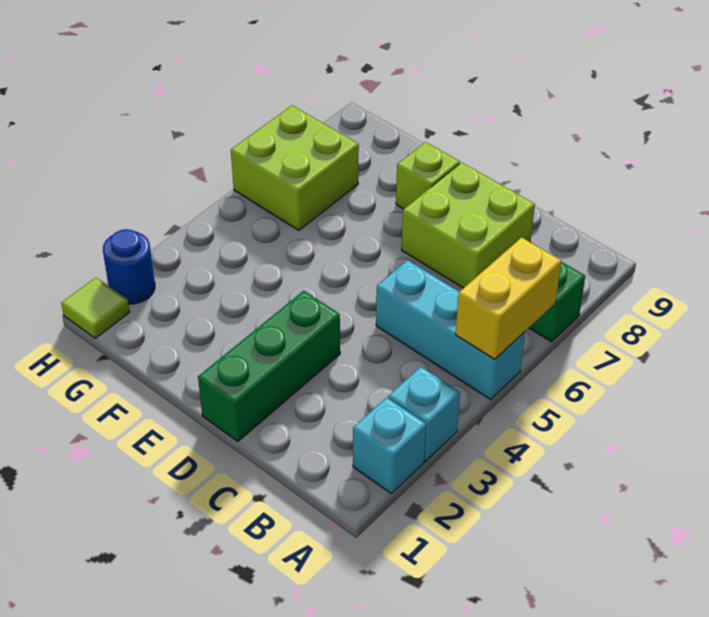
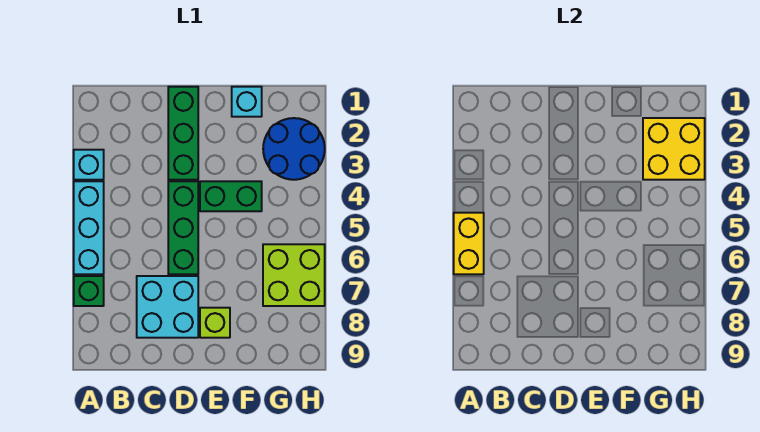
cyan brick A2 level 1 -> cyan brick F1 level 1
cyan brick A5:C5 level 1 -> cyan brick A4:A6 level 1
lime brick C7:D8 level 1 -> cyan brick C7:D8 level 1
none -> green brick D4:D6 level 1
none -> green brick E4:F4 level 1
none -> yellow brick G2:H3 level 2
lime tile H1 level 1 -> none
blue round brick H2 level 1 -> blue round brick G2:H3 level 1

